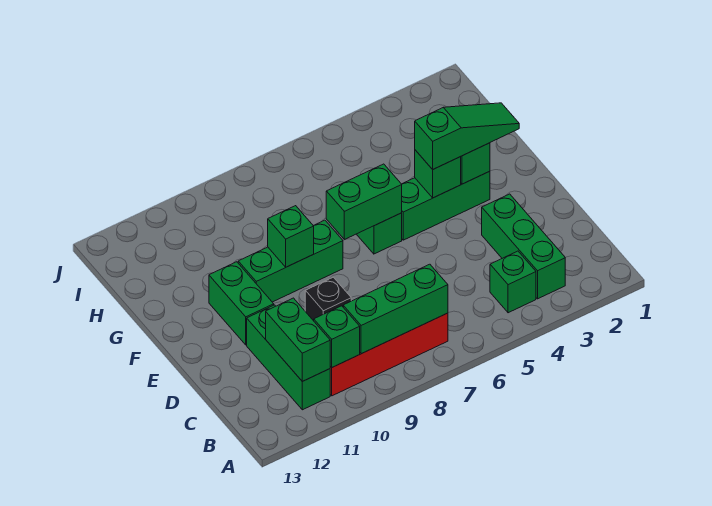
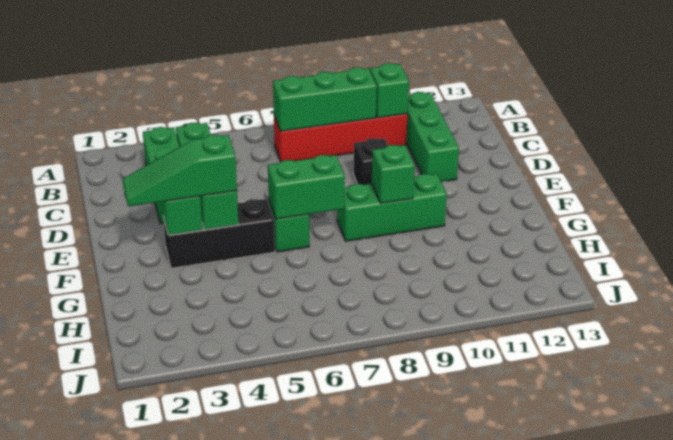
green brick B11:C11 level 2 -> none
green brick E11:F11 level 1 -> none
green brick F3:F5 level 1 -> black brick F3:F5 level 1

